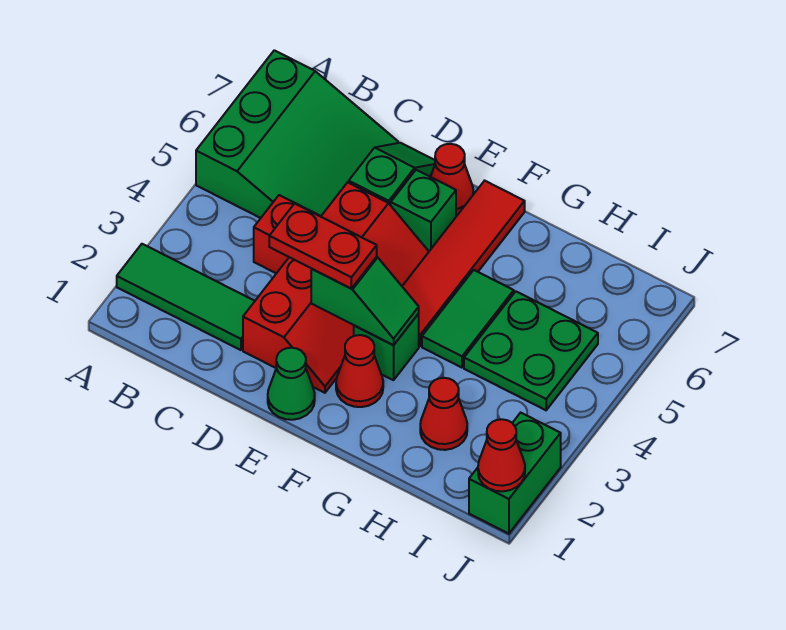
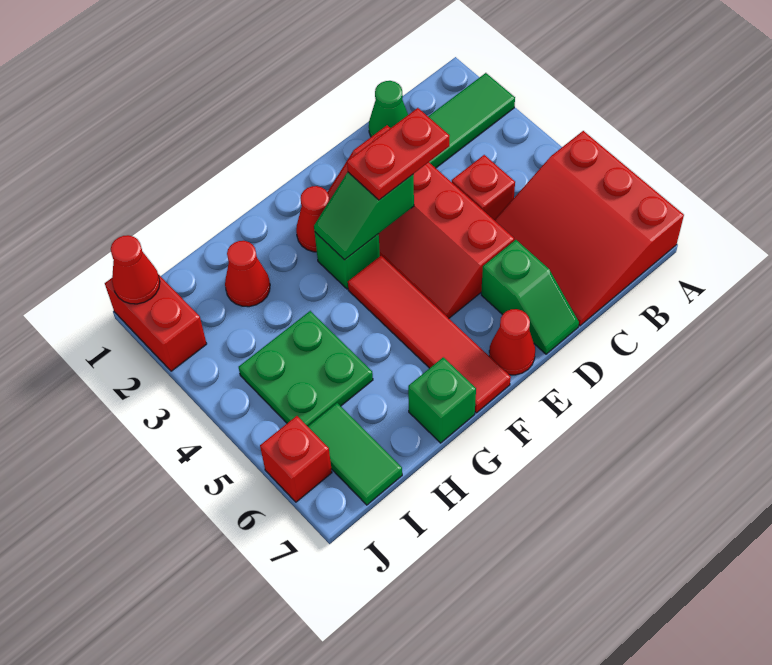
green slope A5:C7 level 1 top A -> red slope A5:C7 level 1 top A
green cone E1 level 1 -> green cone C1 level 1
green brick E6 level 1 -> green brick G7 level 1
green tile G4:G5 level 1 -> green tile I6:I7 level 1
green brick J1:J2 level 1 -> red brick J1:J2 level 1
none -> red brick J6 level 1

